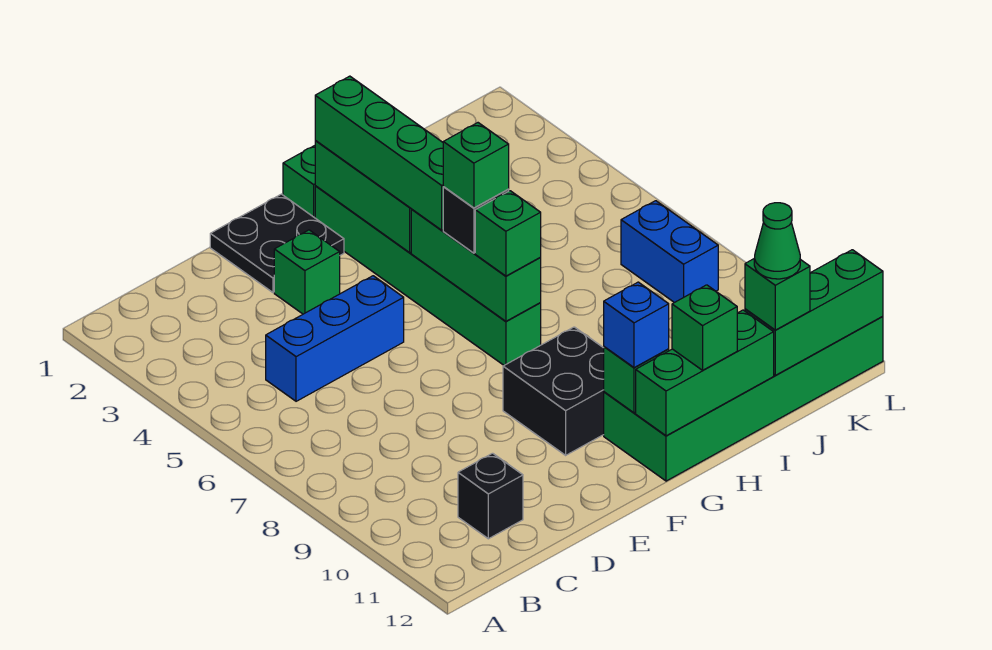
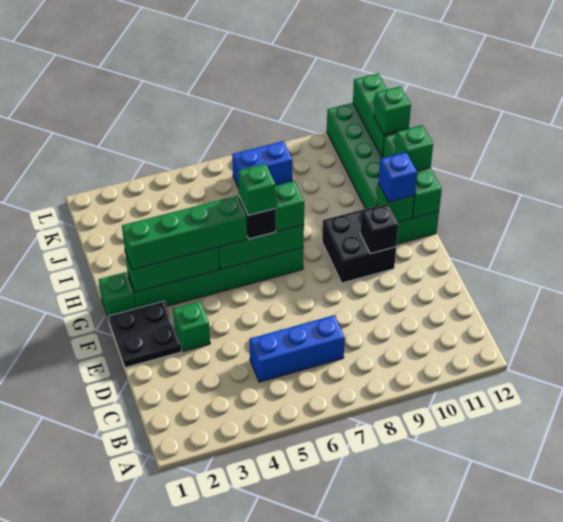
blue brick C5:E5 level 1 -> blue brick C5:C7 level 1
black brick C11 level 1 -> black brick F10 level 2
green cone J12 level 4 -> none

